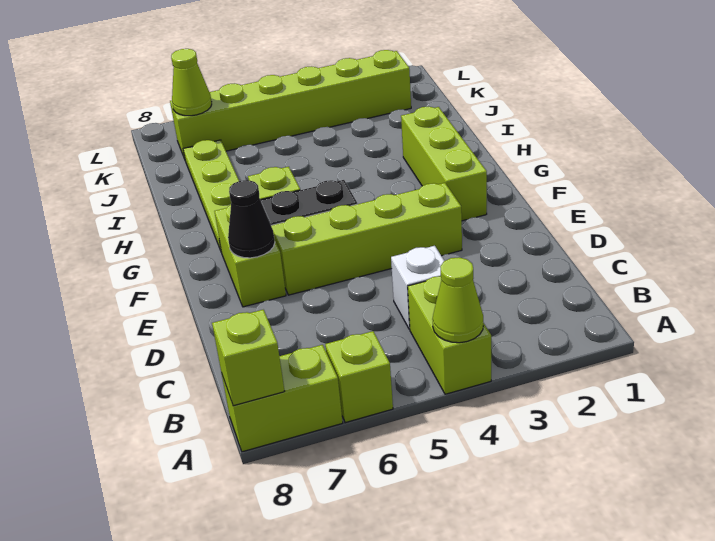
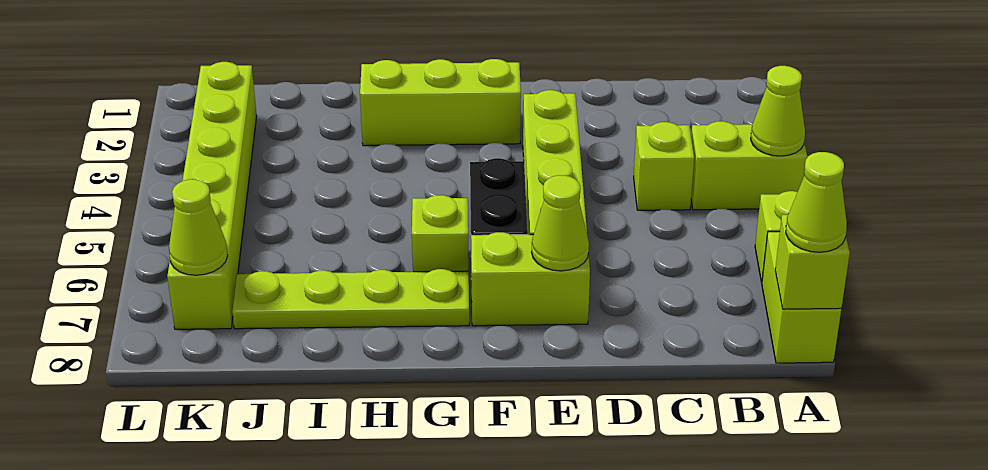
none -> lime cone A8 level 3
white brick C4 level 1 -> lime brick C4 level 1
black cone E7 level 2 -> lime cone E7 level 2

